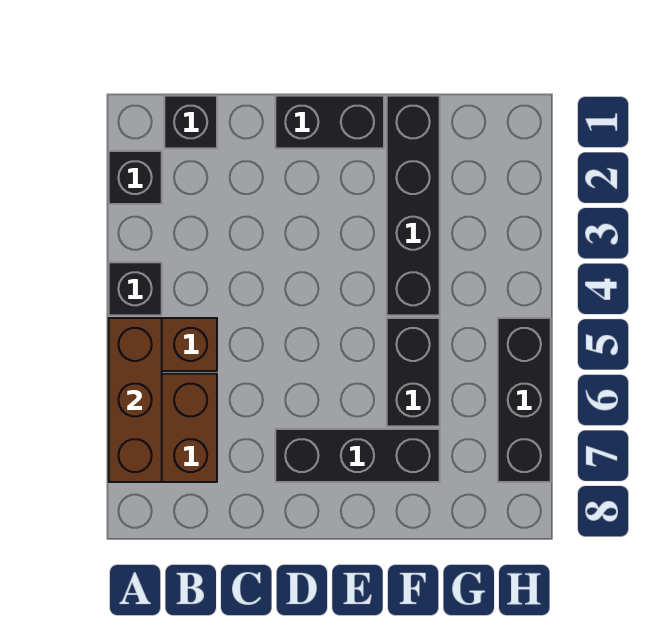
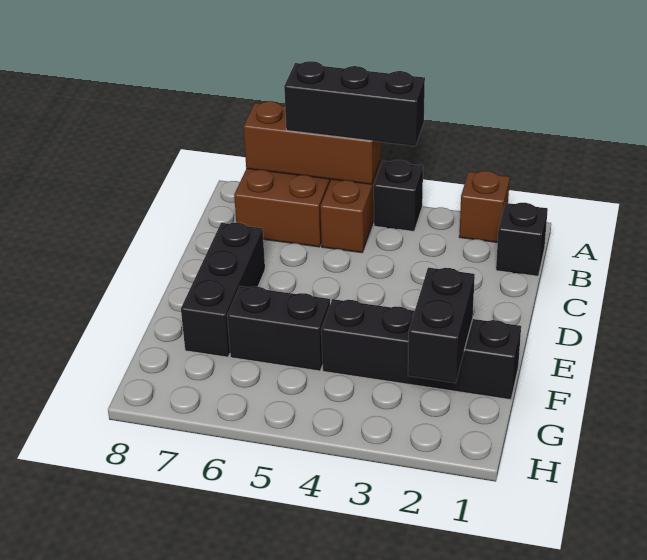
black brick A2 level 1 -> brown brick A2 level 1
black brick D1:E1 level 1 -> black brick F2:G2 level 2
black brick H5:H7 level 1 -> black brick A4:A6 level 3

